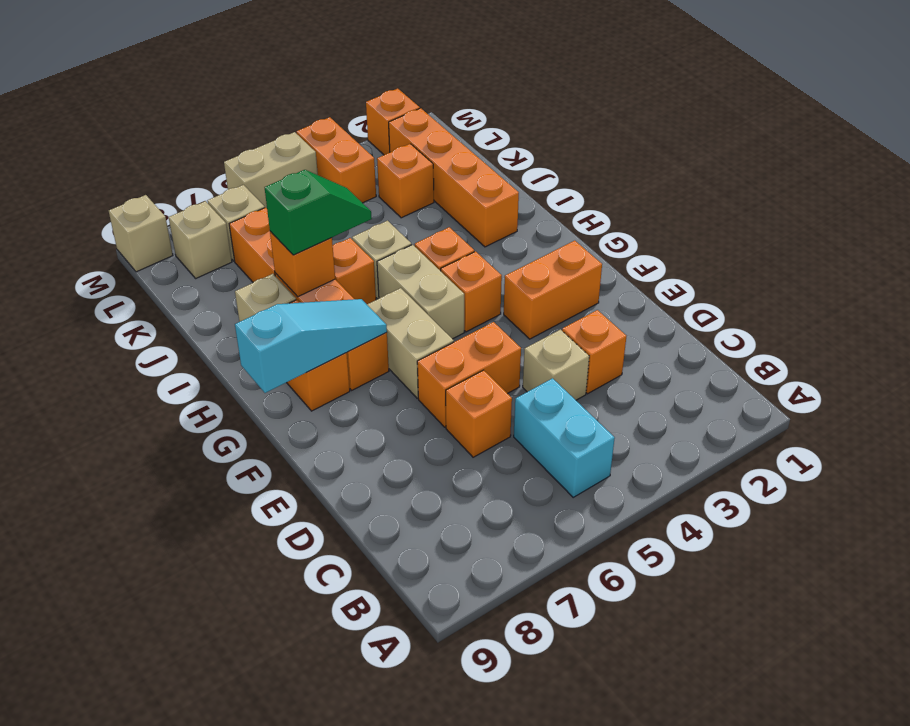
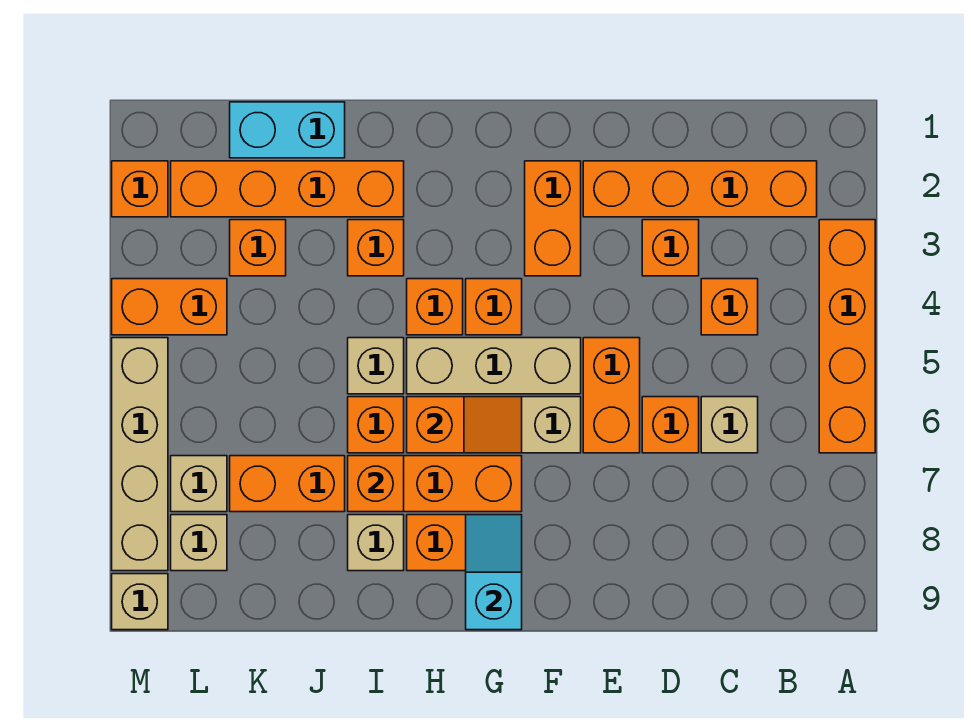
none -> orange brick A3:A6 level 1
none -> orange brick B2:E2 level 1
cyan brick B5:C5 level 1 -> cyan brick J1:K1 level 1
none -> orange brick C4 level 1
tan brick D4 level 1 -> tan brick C6 level 1
tan brick G5:H5 level 1 -> tan brick F5:H5 level 1
none -> orange slope G6:H6 level 2 top H
cyan slope G7:G9 level 2 top 9 -> cyan slope G8:G9 level 2 top 9
none -> orange brick I3 level 1
green slope I6:I7 level 3 top 7 -> none
tan brick M5:M6 level 1 -> tan brick M5:M8 level 1

